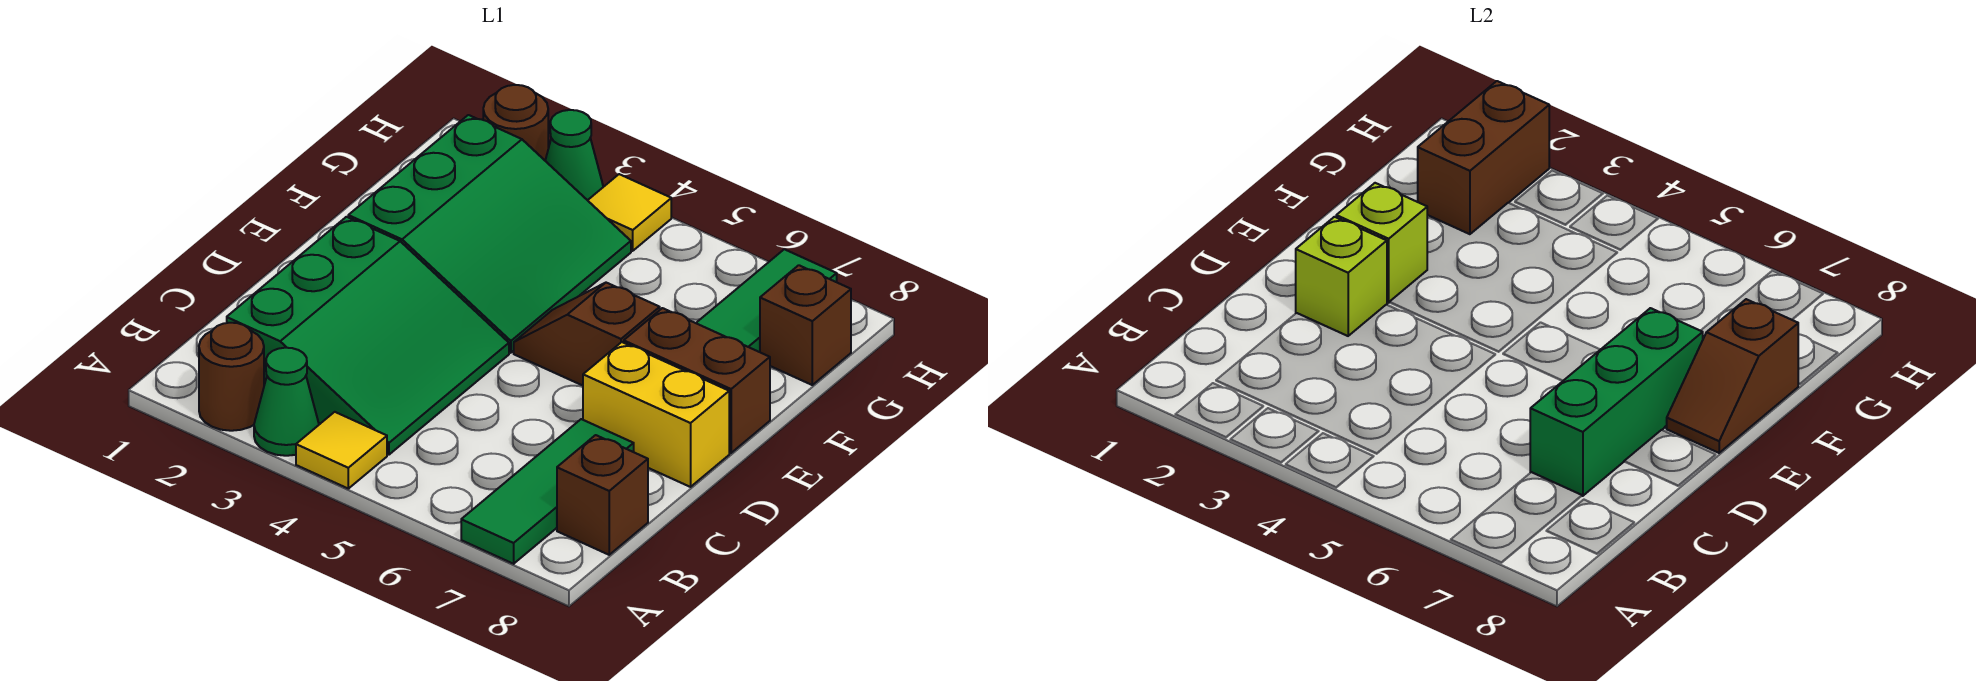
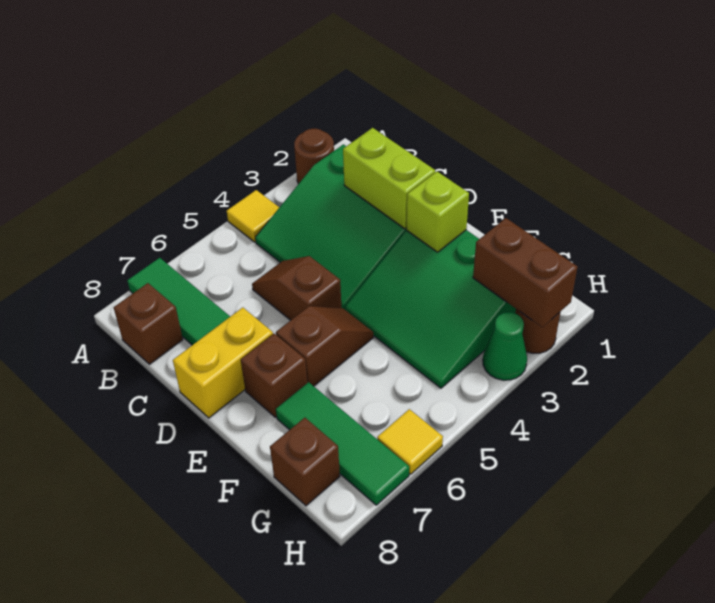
green cone A3 level 1 -> none
green brick C7:E7 level 2 -> none
lime brick D2 level 2 -> lime brick C2:D2 level 2
brown brick E7:E8 level 1 -> brown brick E7 level 1
brown slope E8:F8 level 2 top F -> brown slope C5:D5 level 1 top D
yellow tile H4 level 1 -> yellow tile H6 level 1

